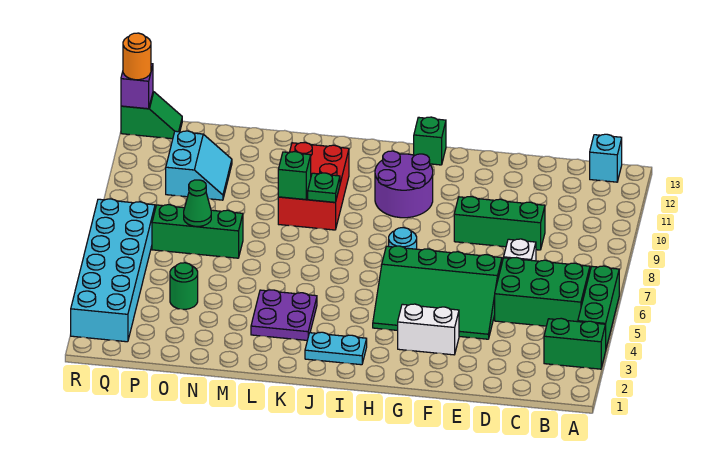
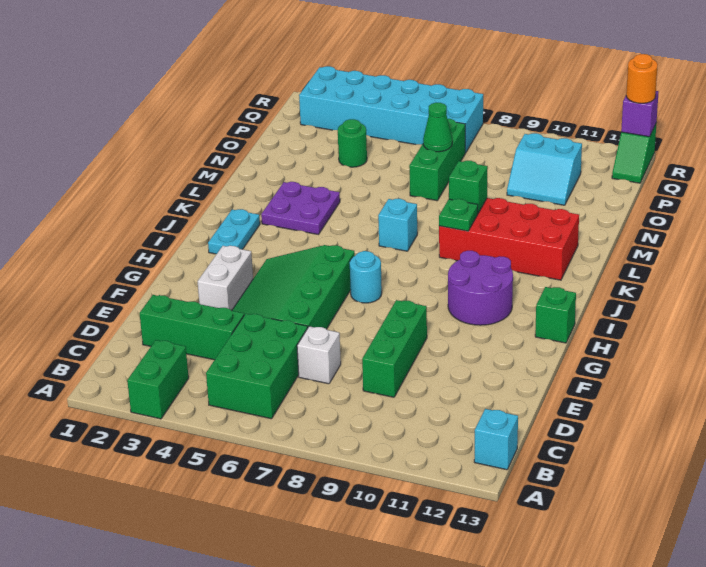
green brick A4:A6 level 1 -> green brick D2:D4 level 1
none -> cyan brick K7 level 1
red brick K9:L11 level 1 -> red brick K9:L12 level 1

